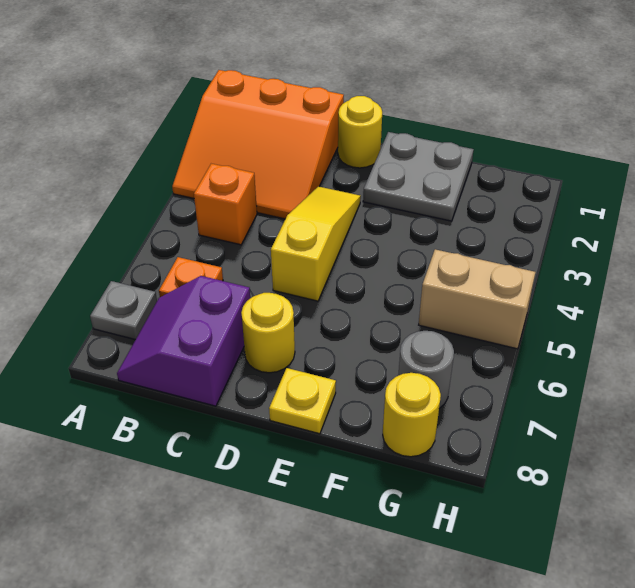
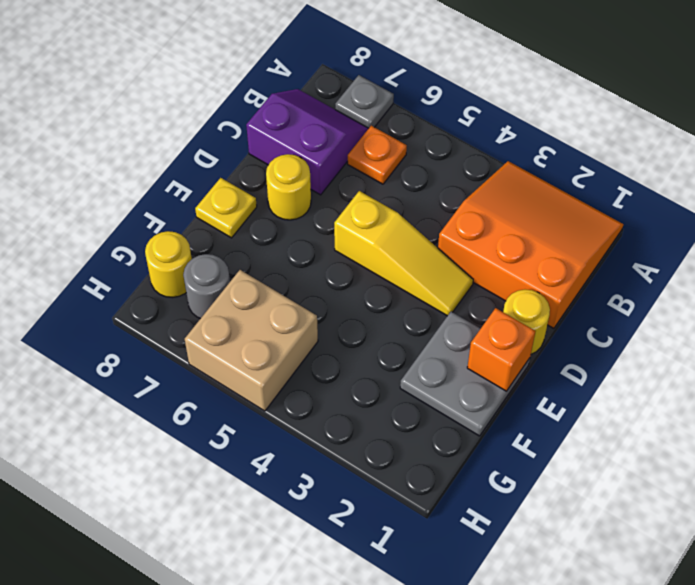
orange slope A1:C3 level 1 top 1 -> orange slope A1:C3 level 1 top C
orange brick B4 level 1 -> orange brick E1 level 2
tan brick G5:H5 level 1 -> tan brick G5:H6 level 1

